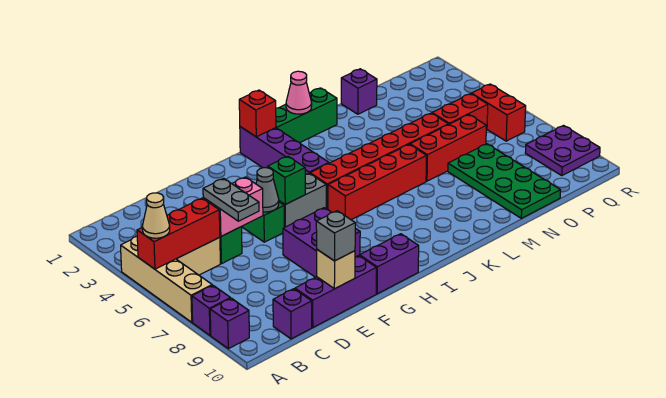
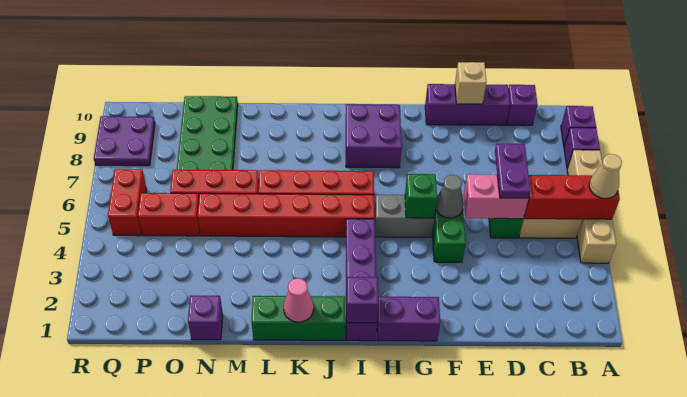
grey plate D5:D6 level 3 -> purple plate D5:D6 level 3
grey brick E10 level 3 -> none
purple brick F7:G8 level 1 -> purple brick H8:I9 level 1
purple brick G10:H10 level 1 -> purple brick G1:H1 level 1
red brick I1 level 2 -> purple brick I1 level 2

